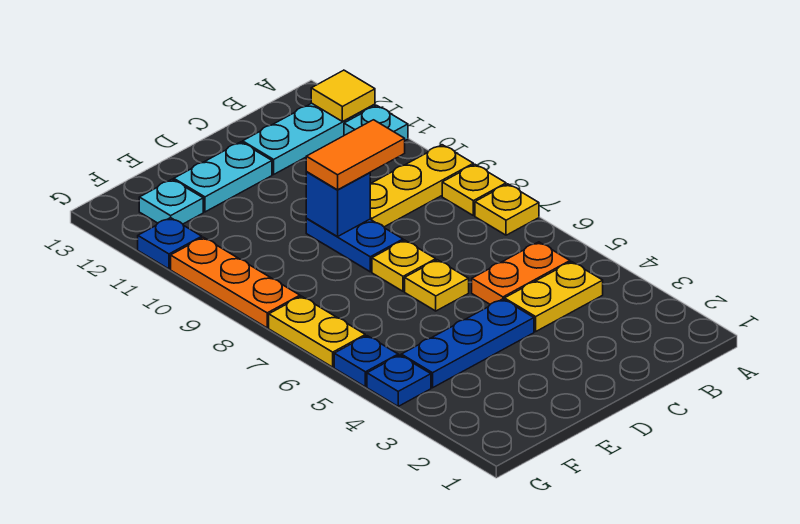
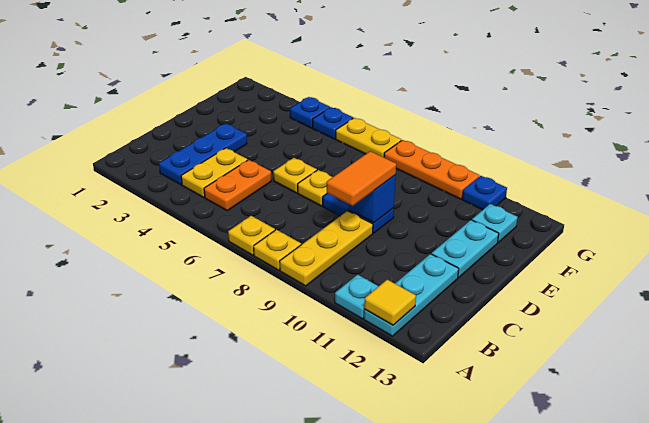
blue plate D4:F4 level 1 -> blue plate B3:D3 level 1

